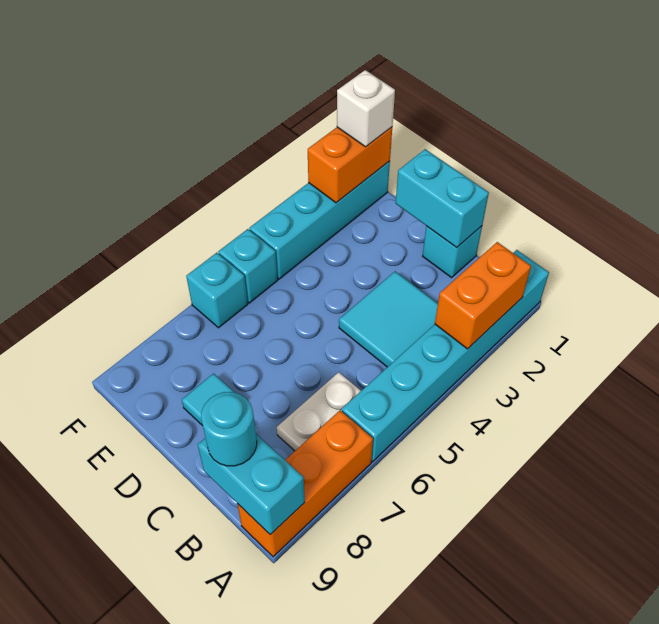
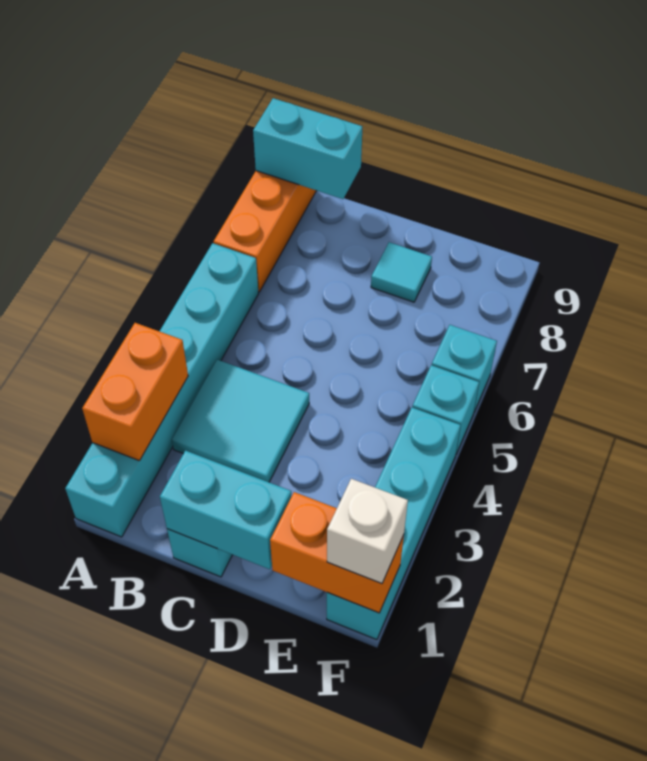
white plate B6:B7 level 1 -> none
cyan round brick B9 level 3 -> none
orange brick F1:F2 level 2 -> orange brick E1:F1 level 2

